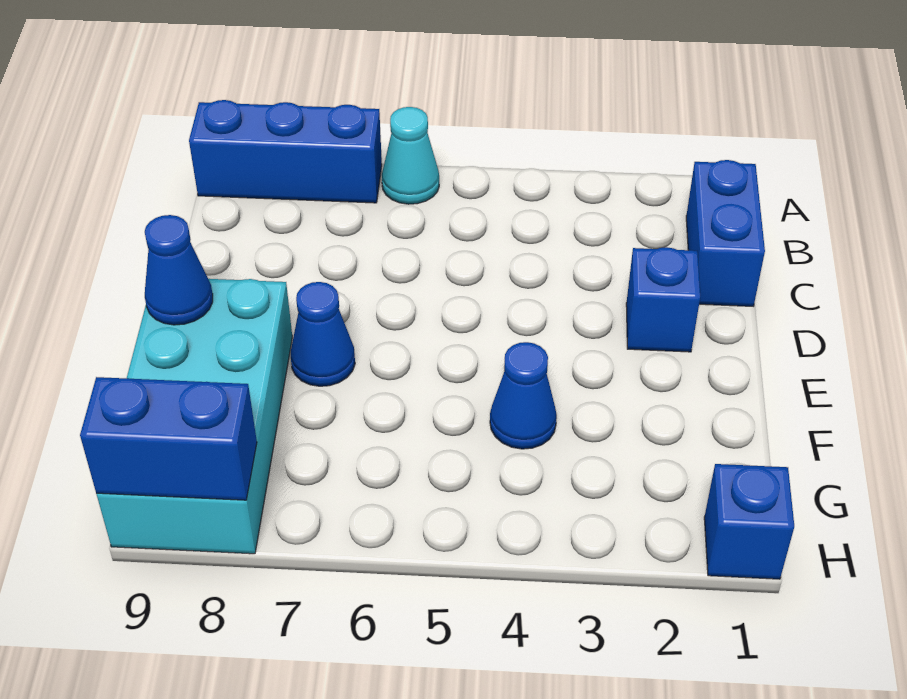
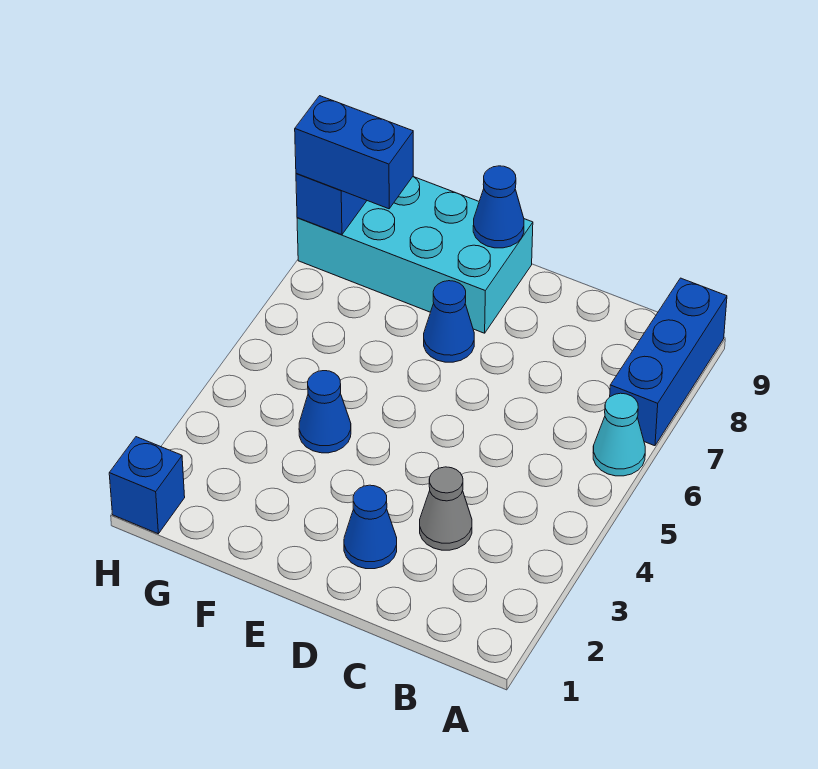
blue brick B1:C1 level 1 -> blue brick G8:H8 level 3
none -> grey cone C3 level 1
blue brick D2 level 1 -> blue cone D2 level 1

